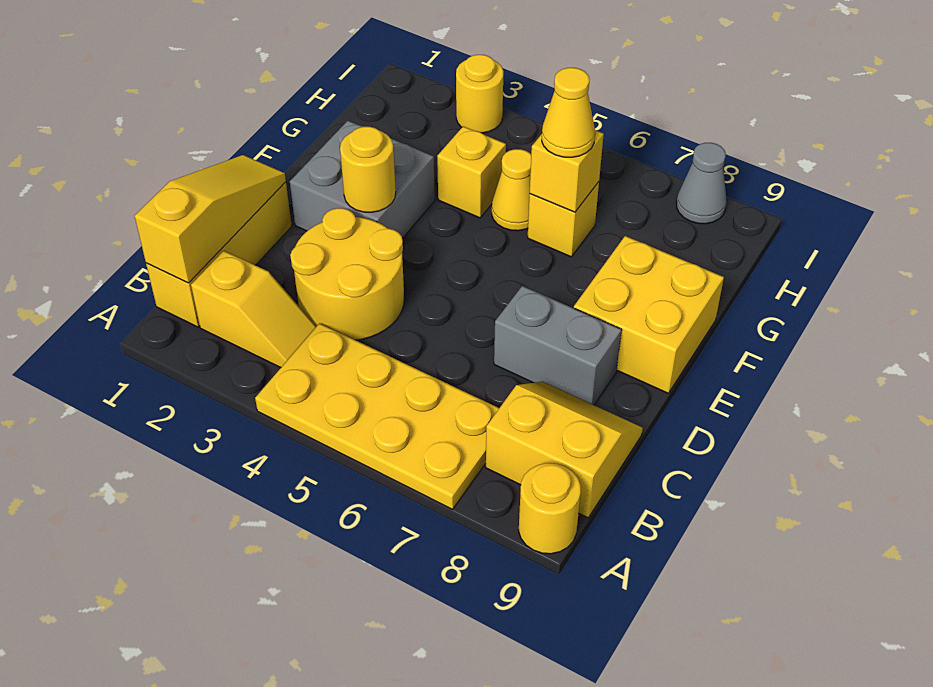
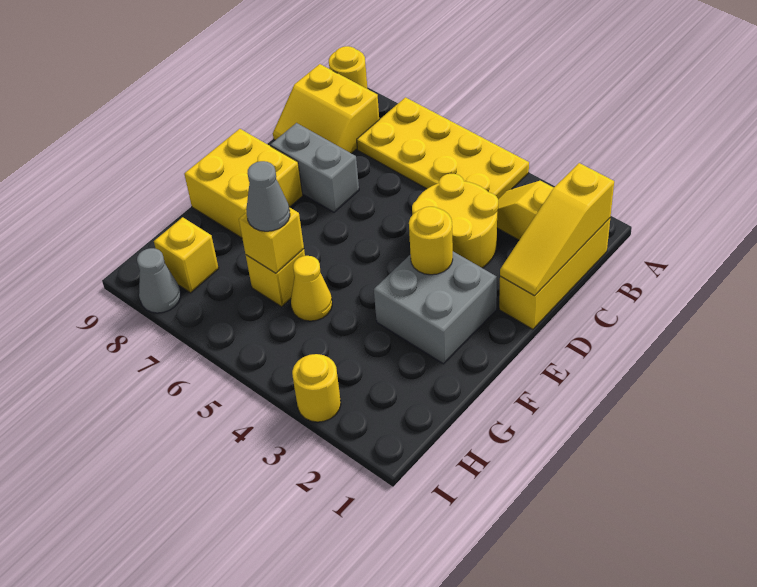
yellow brick G4 level 1 -> yellow brick H8 level 1
yellow cone G6 level 3 -> grey cone G6 level 3

